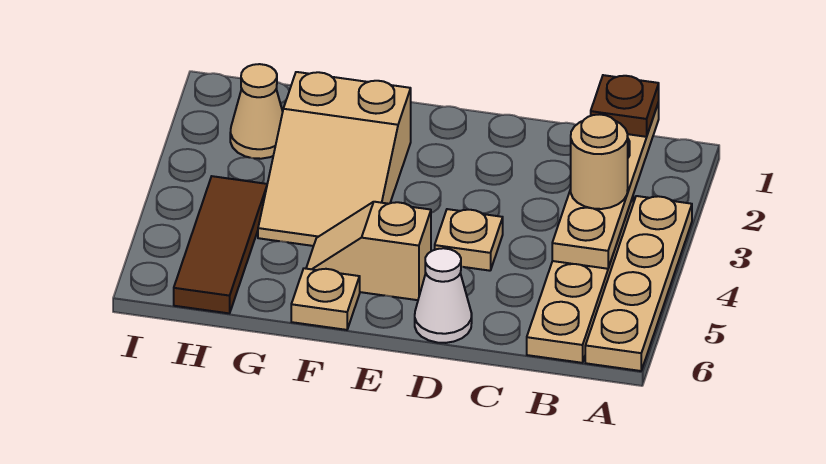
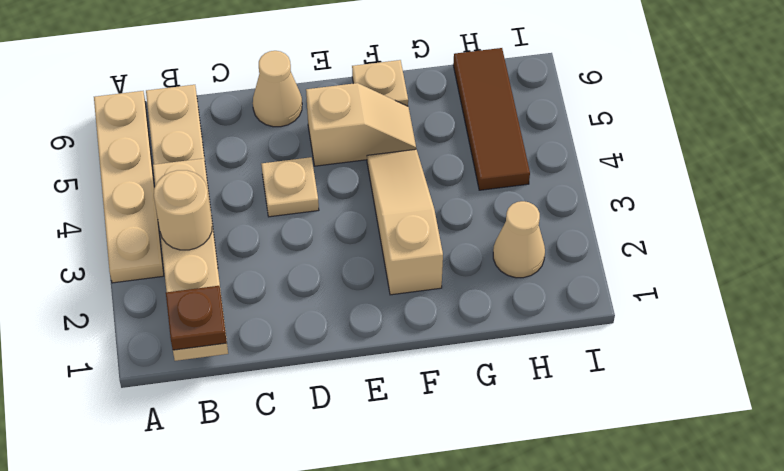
white cone D6 level 1 -> tan cone D6 level 1
tan slope F2:G4 level 1 top 2 -> tan slope F2:F4 level 1 top 2

